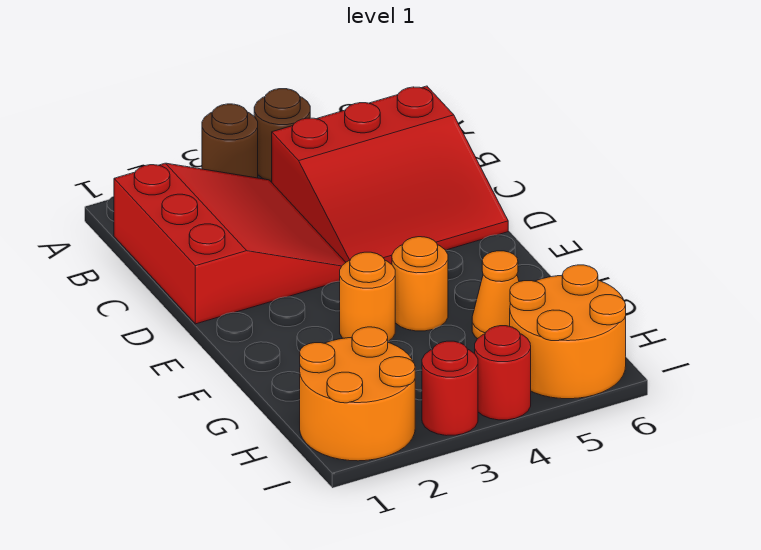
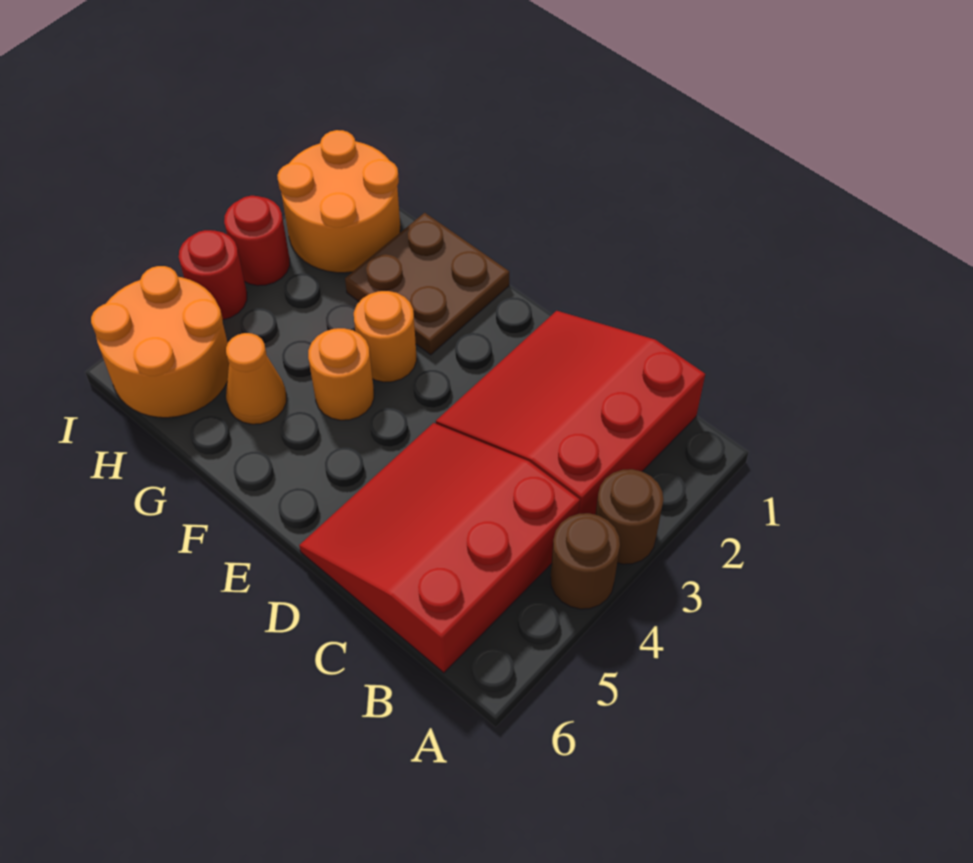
red slope B1:D3 level 1 top 1 -> red slope B1:D3 level 1 top B
none -> brown plate F1:G2 level 1

